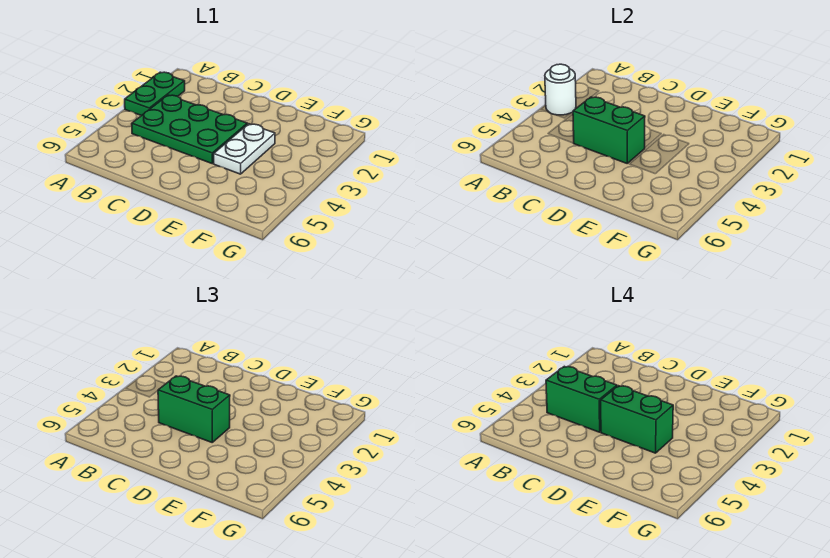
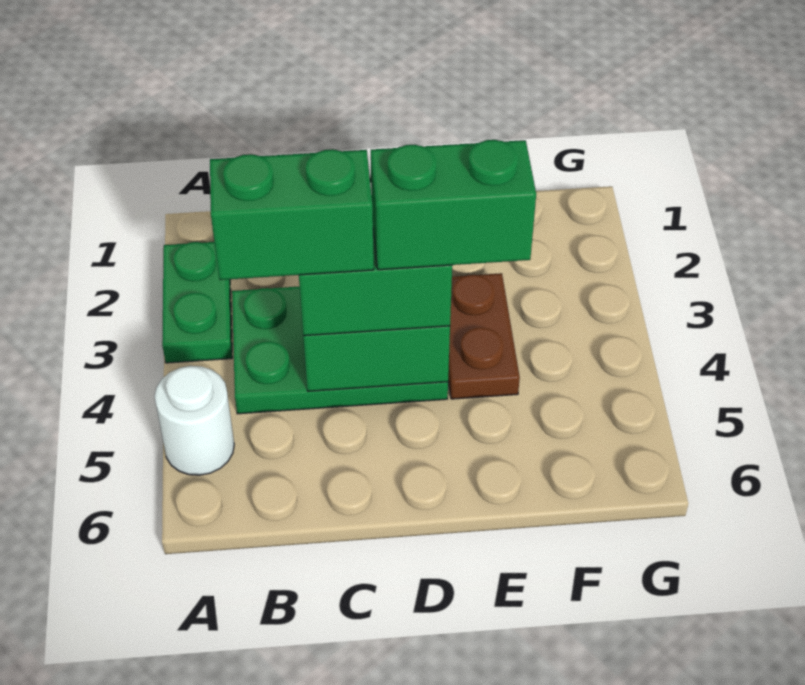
white round brick A3 level 2 -> white round brick A5 level 1
white plate E3:E4 level 1 -> brown plate E3:E4 level 1

